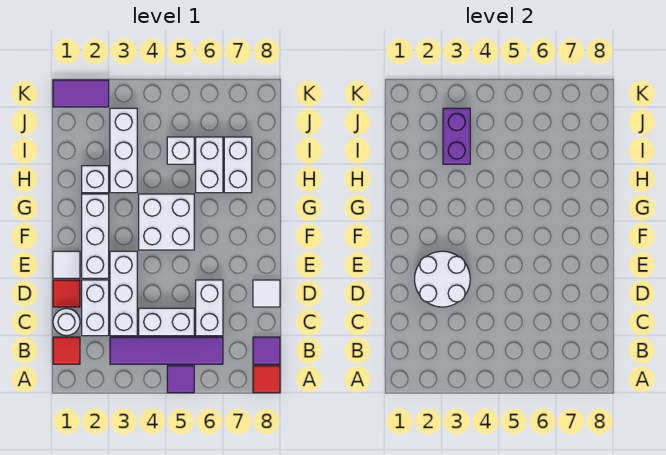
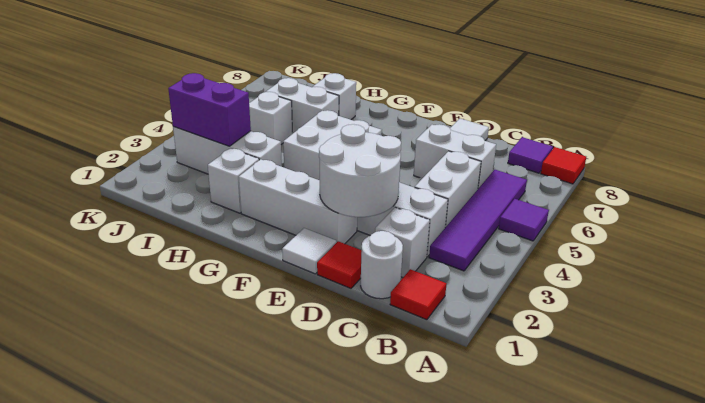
white brick C2:D2 level 1 -> white brick C2 level 1
white brick H7:I7 level 1 -> white brick H7 level 1
purple tile K1:K2 level 1 -> none

